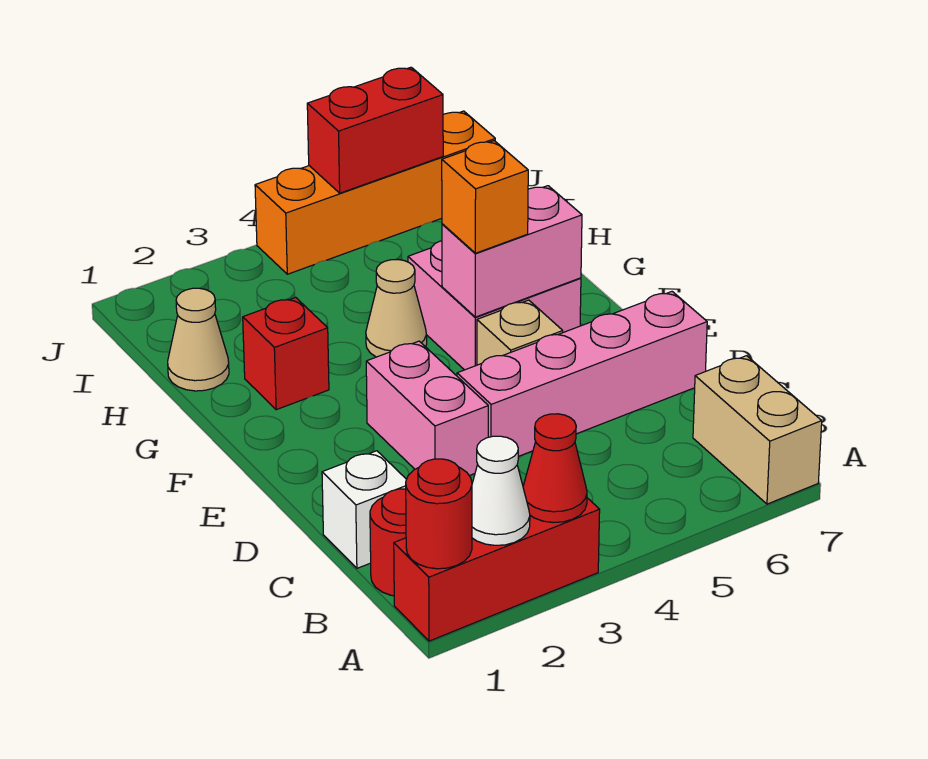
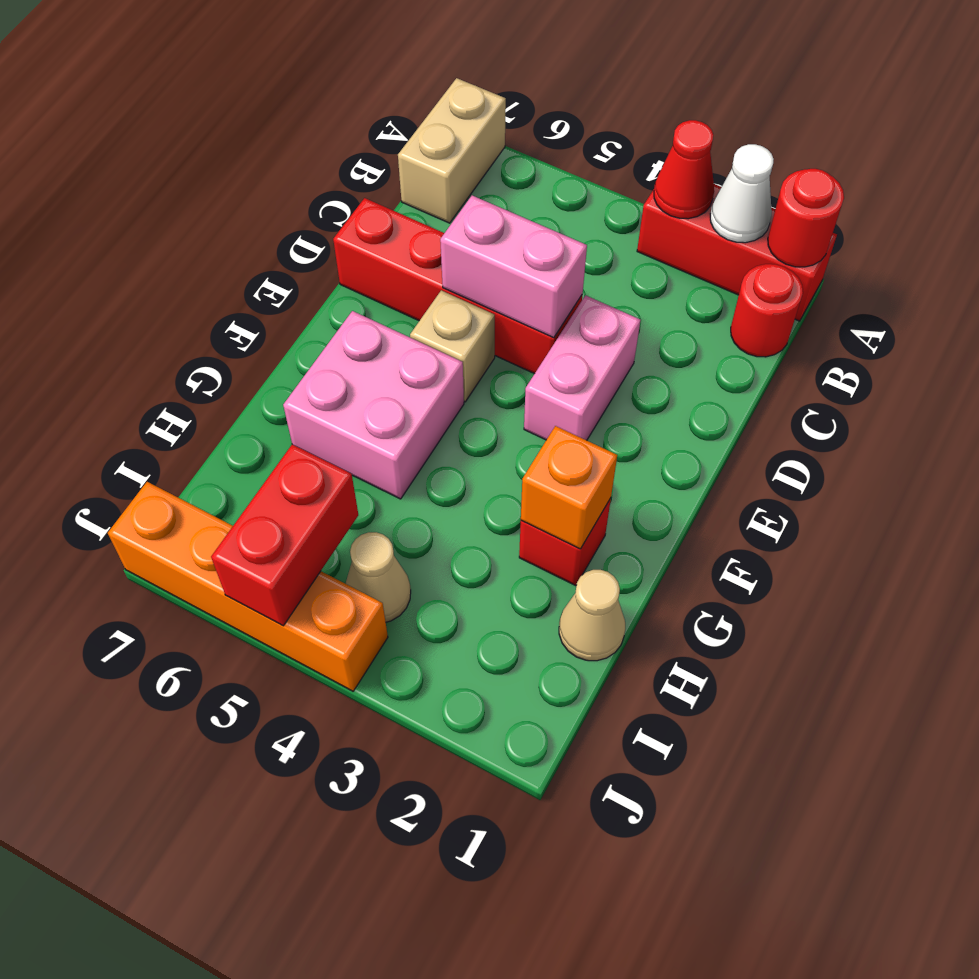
white brick C1 level 1 -> none
pink brick D4:D7 level 1 -> red brick D4:D7 level 1
pink brick F5:F6 level 2 -> pink brick D4:D5 level 2
orange brick F5 level 3 -> orange brick G2 level 2
tan cone G4 level 1 -> tan cone I4 level 1
red brick J5:J6 level 2 -> red brick I5:J5 level 2

